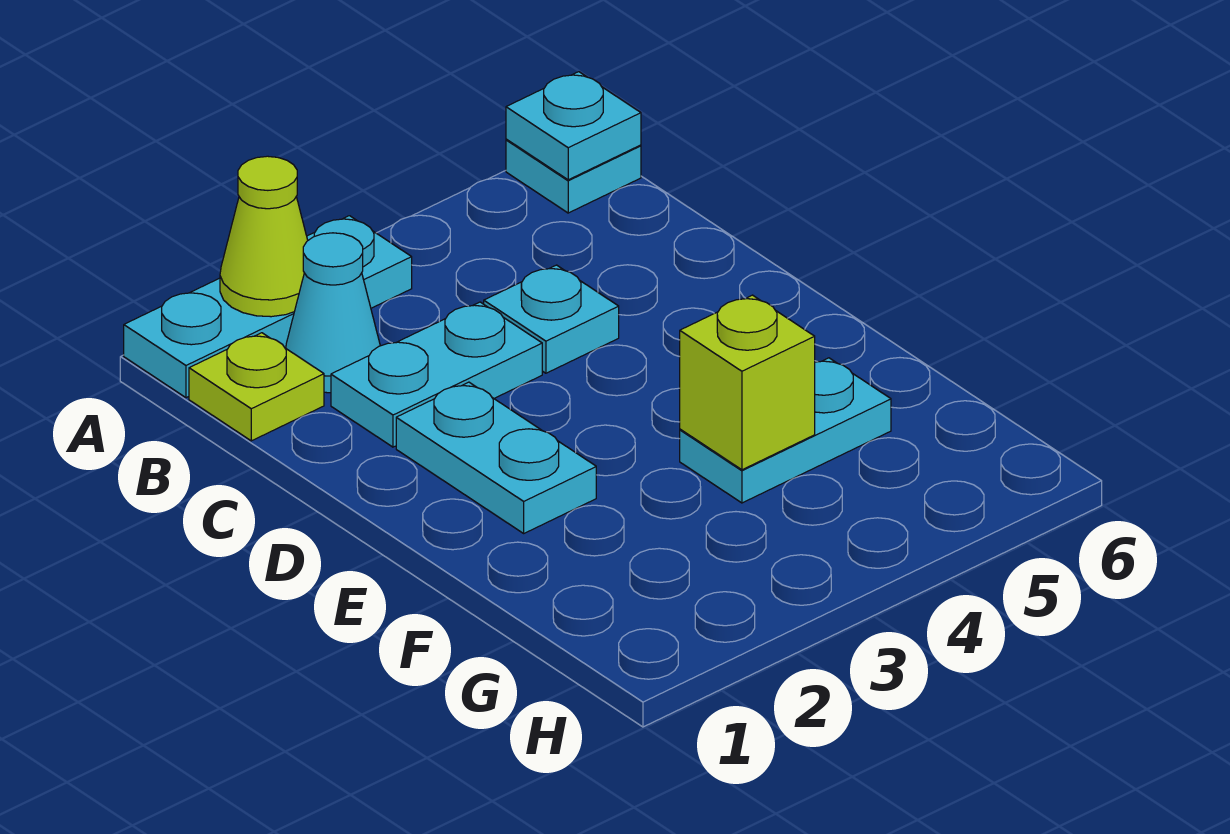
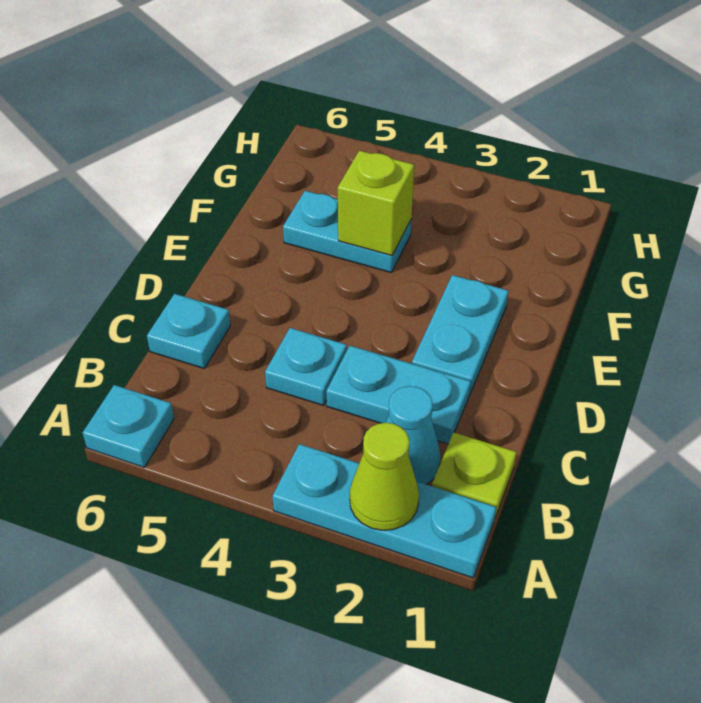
cyan plate A6 level 2 -> cyan plate C6 level 1

